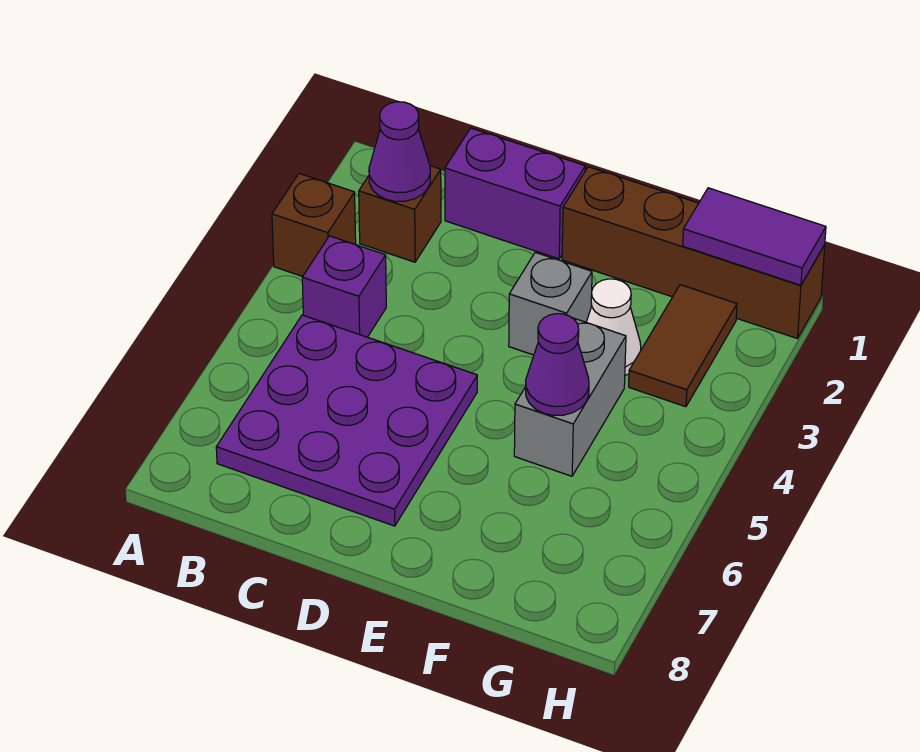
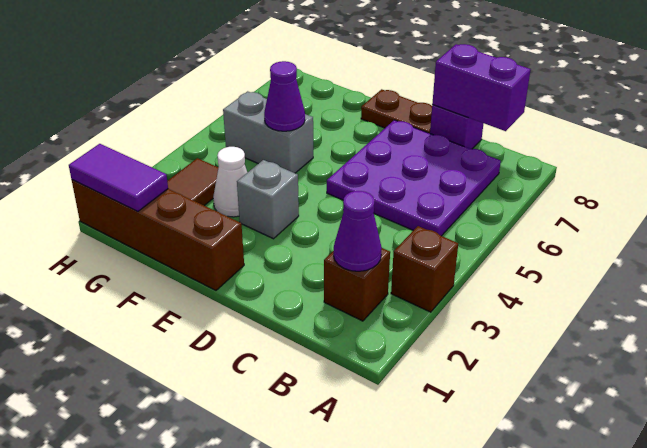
purple brick B4 level 1 -> purple brick C8 level 1
purple brick C1:D1 level 1 -> purple brick B8:C8 level 2
none -> brown plate D8:E8 level 1
grey brick F4:F5 level 1 -> grey brick F5:G5 level 1

